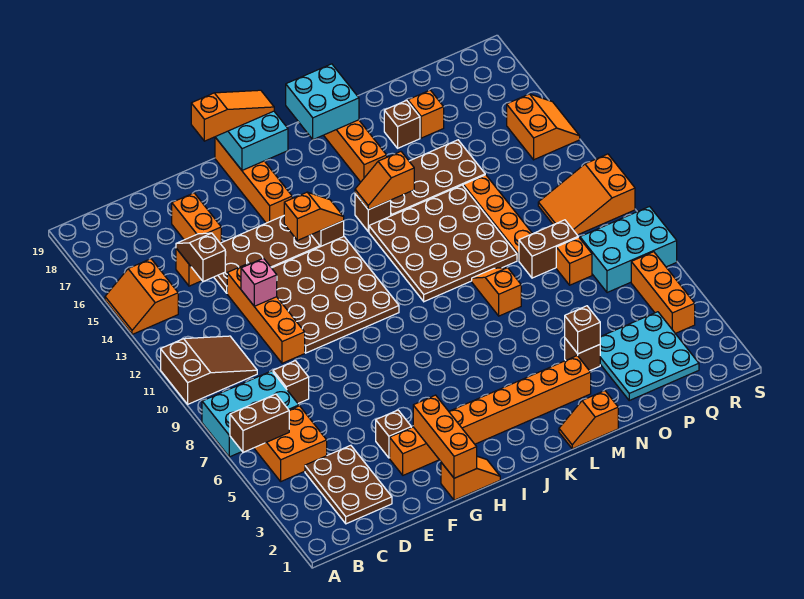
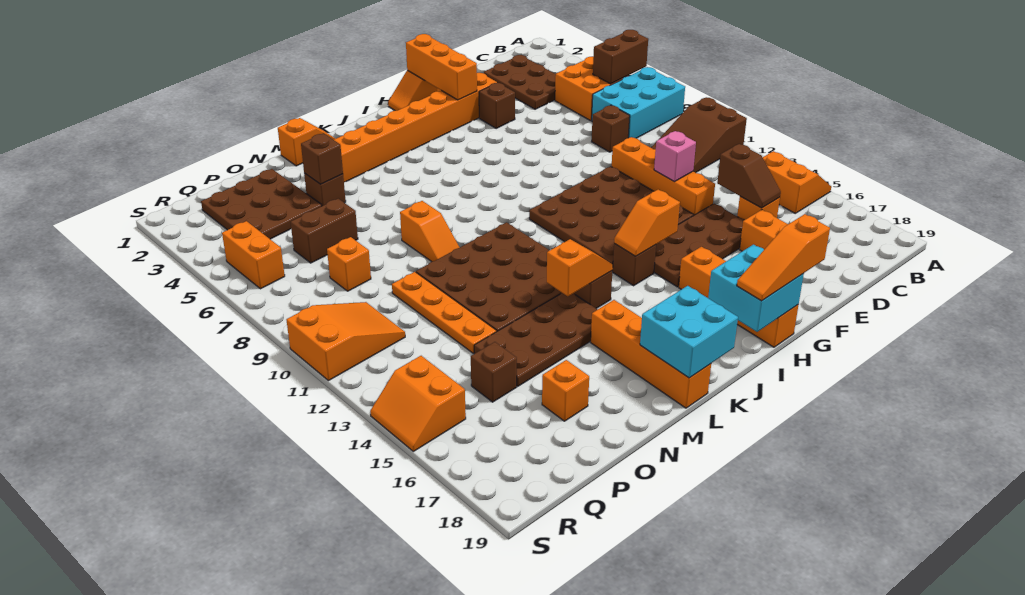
brown brick N17 level 1 -> brown brick P15 level 1
cyan plate O2:Q4 level 1 -> brown plate O2:Q4 level 1
brown brick O9:P9 level 1 -> brown brick O6:P6 level 1
cyan brick Q7:S8 level 1 -> none
orange brick R4:R6 level 1 -> orange brick R5:R6 level 1

